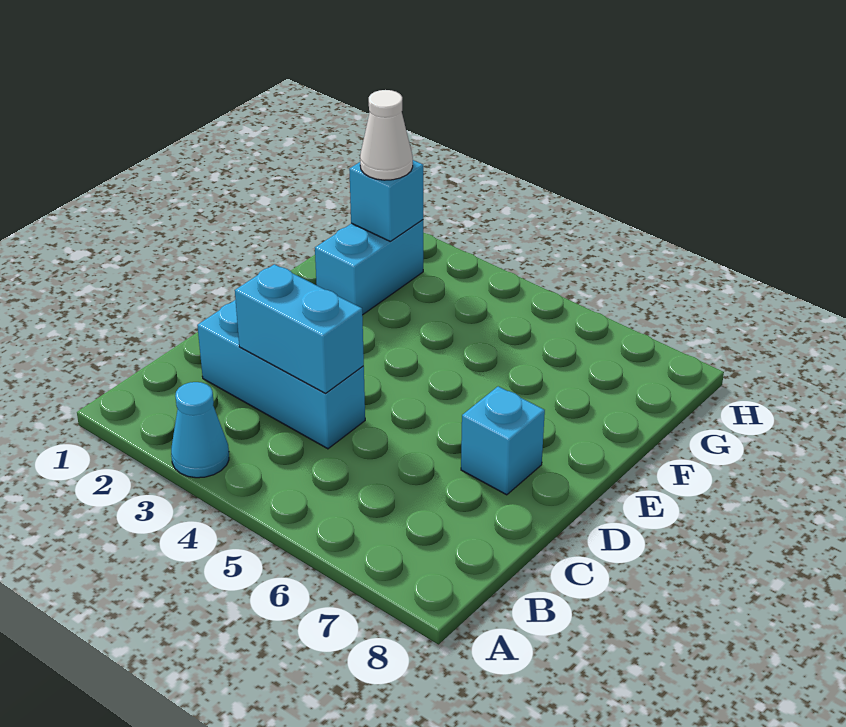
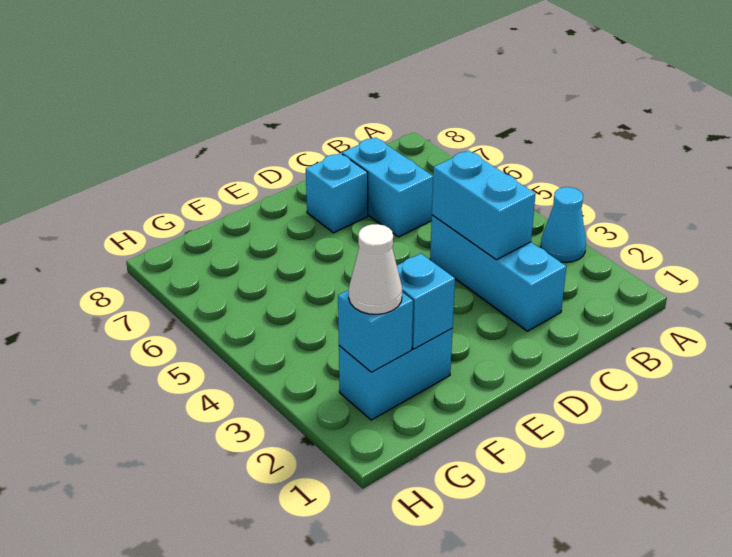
none -> cyan brick C6:C7 level 1
none -> cyan brick F2 level 2

